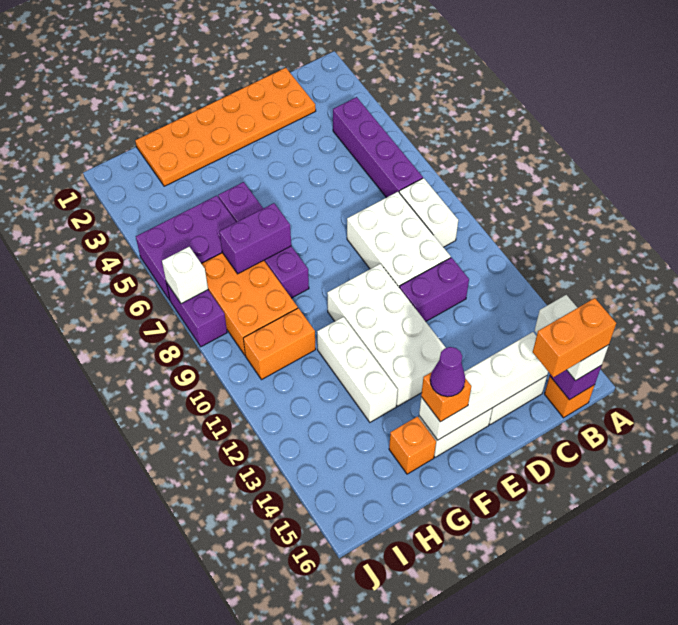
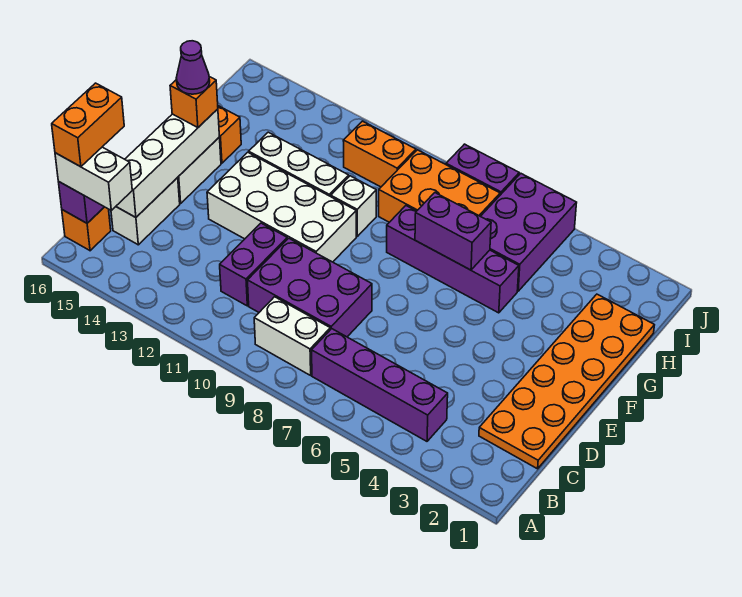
white brick C8:D10 level 1 -> purple brick C8:D10 level 1
purple brick G7:H7 level 2 -> purple brick G6:G7 level 2
orange brick H10:I10 level 1 -> orange brick I10:I11 level 1
white brick J7 level 2 -> white brick G10 level 1

